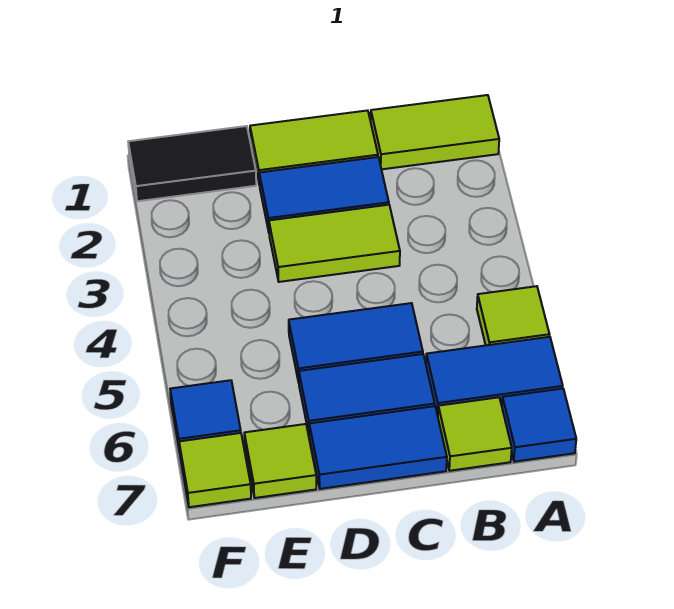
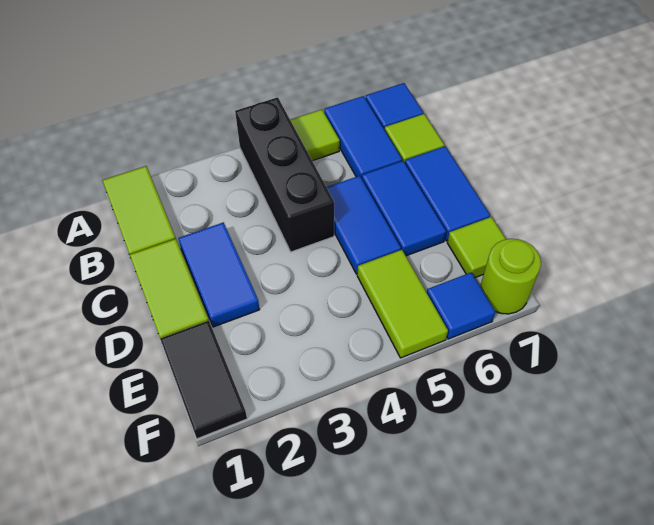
none -> black brick A4:C4 level 1
lime tile C3:D3 level 1 -> lime tile E5:F5 level 1
lime tile F7 level 1 -> lime round brick F7 level 1

